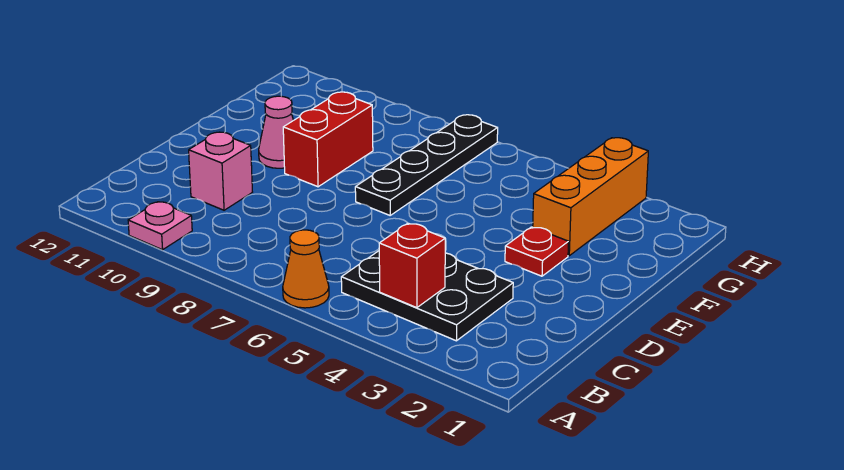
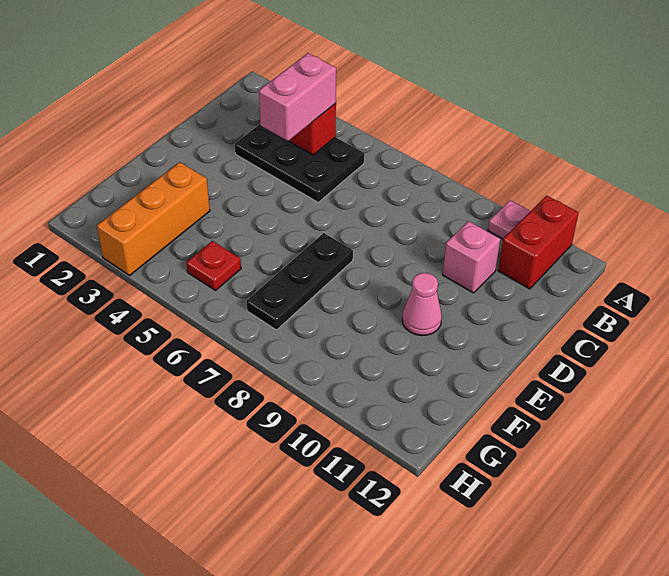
orange cone A6 level 1 -> none
none -> pink brick B4:C4 level 3
red plate E3 level 1 -> red plate G5 level 1
black plate E7:H7 level 1 -> black plate E7:G7 level 1
red brick E9:F9 level 1 -> red brick A11:B11 level 1

